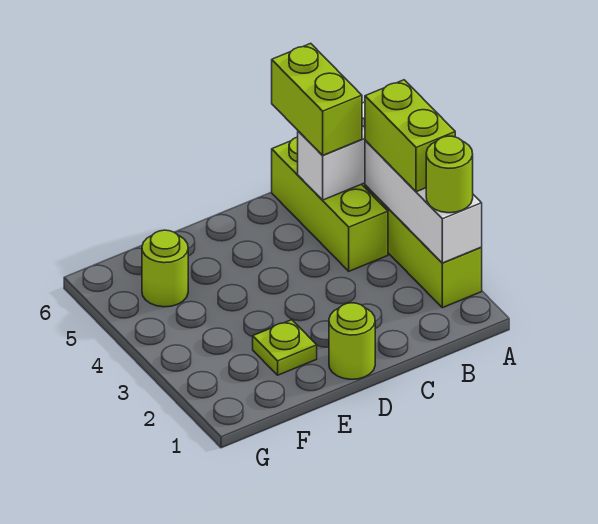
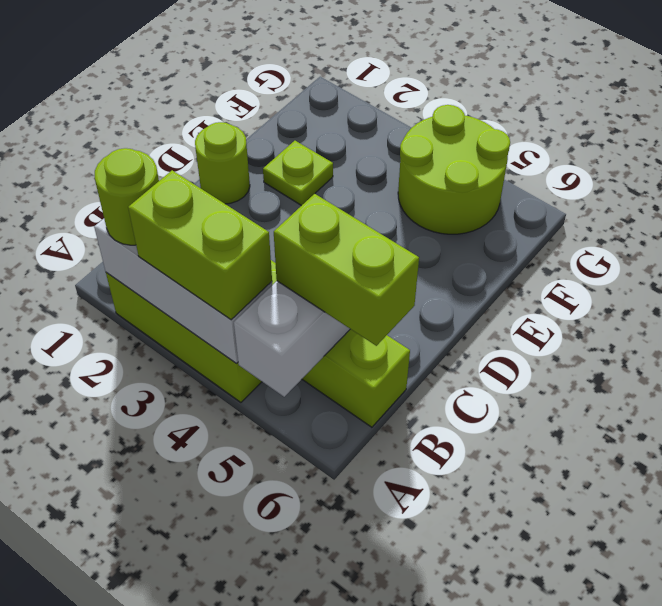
lime round brick F5 level 1 -> lime round brick F4:G5 level 1

